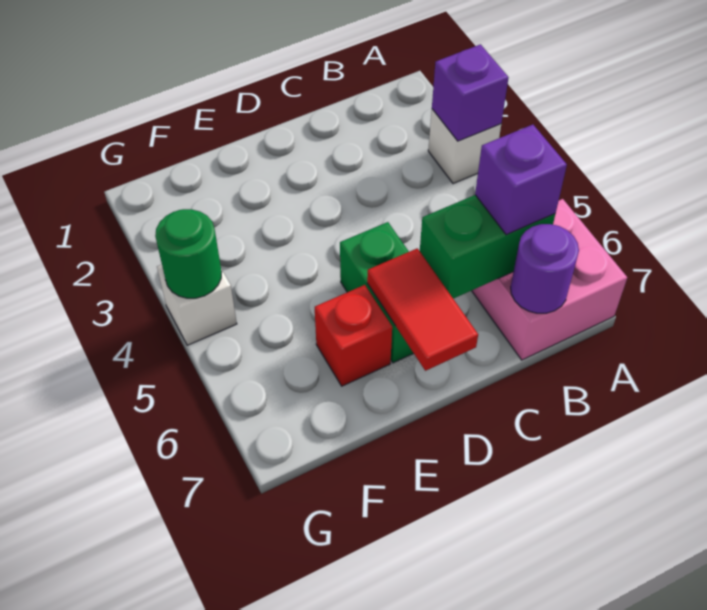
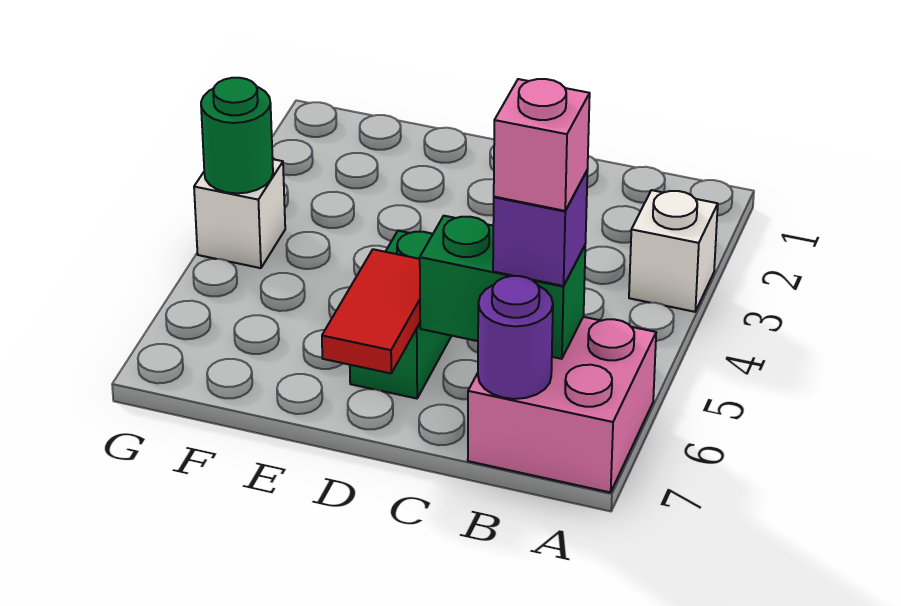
purple brick A3 level 2 -> none
none -> pink brick B6 level 4
red brick E6 level 1 -> none

